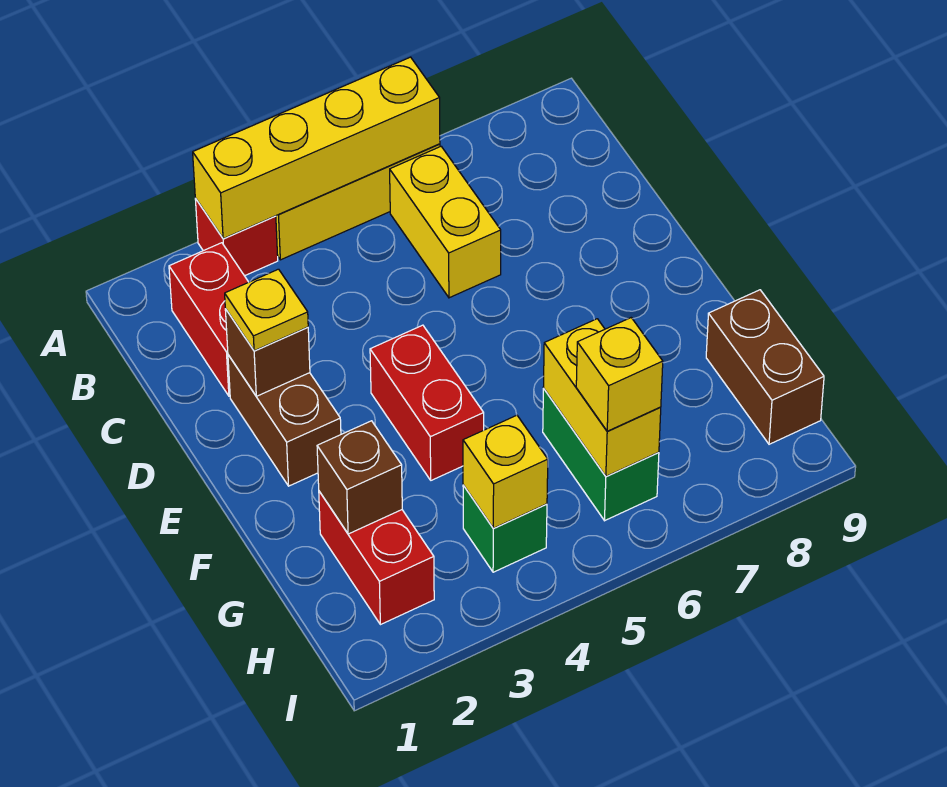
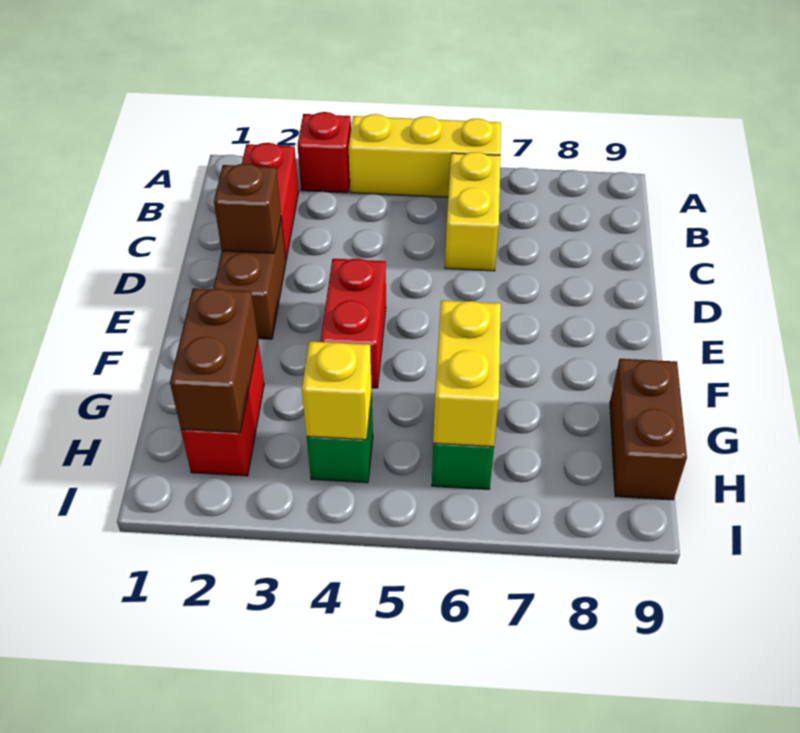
yellow brick A3:A6 level 2 -> none
yellow plate D2 level 3 -> none
brown brick G2 level 2 -> brown brick G2:H2 level 2
yellow brick H6 level 3 -> none

